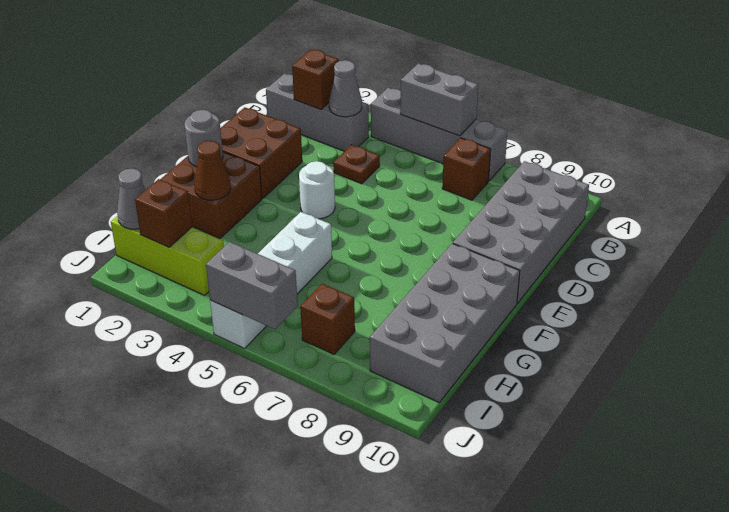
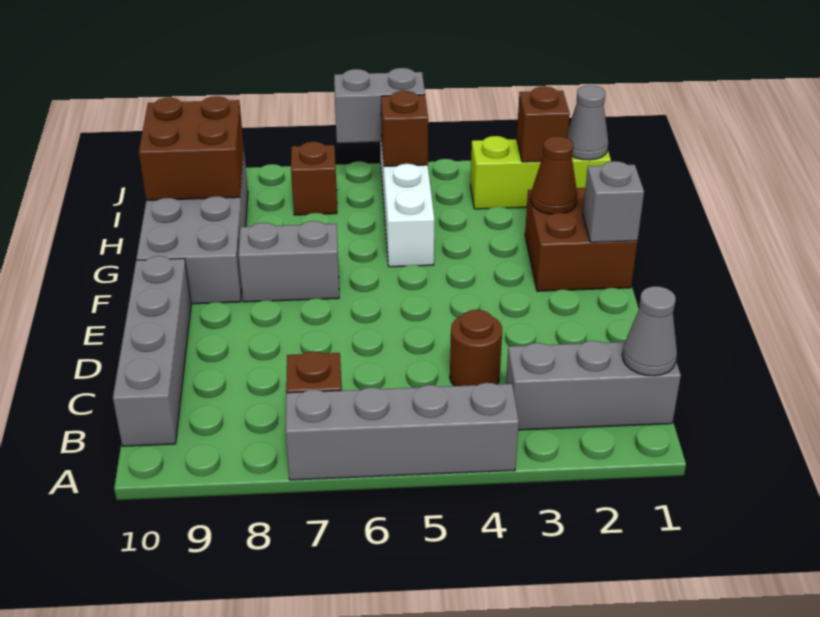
grey brick A5:A6 level 2 -> grey brick F7:F8 level 1
brown brick B2 level 2 -> brown brick I5 level 2
grey cone B3 level 2 -> grey cone B1 level 2
grey brick B9:E10 level 1 -> grey brick B10:E10 level 1
brown plate C4 level 1 -> brown round brick C4 level 1
brown brick D1:E2 level 1 -> brown brick H9:I10 level 2
white round brick E4 level 1 -> none
grey round brick F1 level 2 -> grey brick F1 level 2

